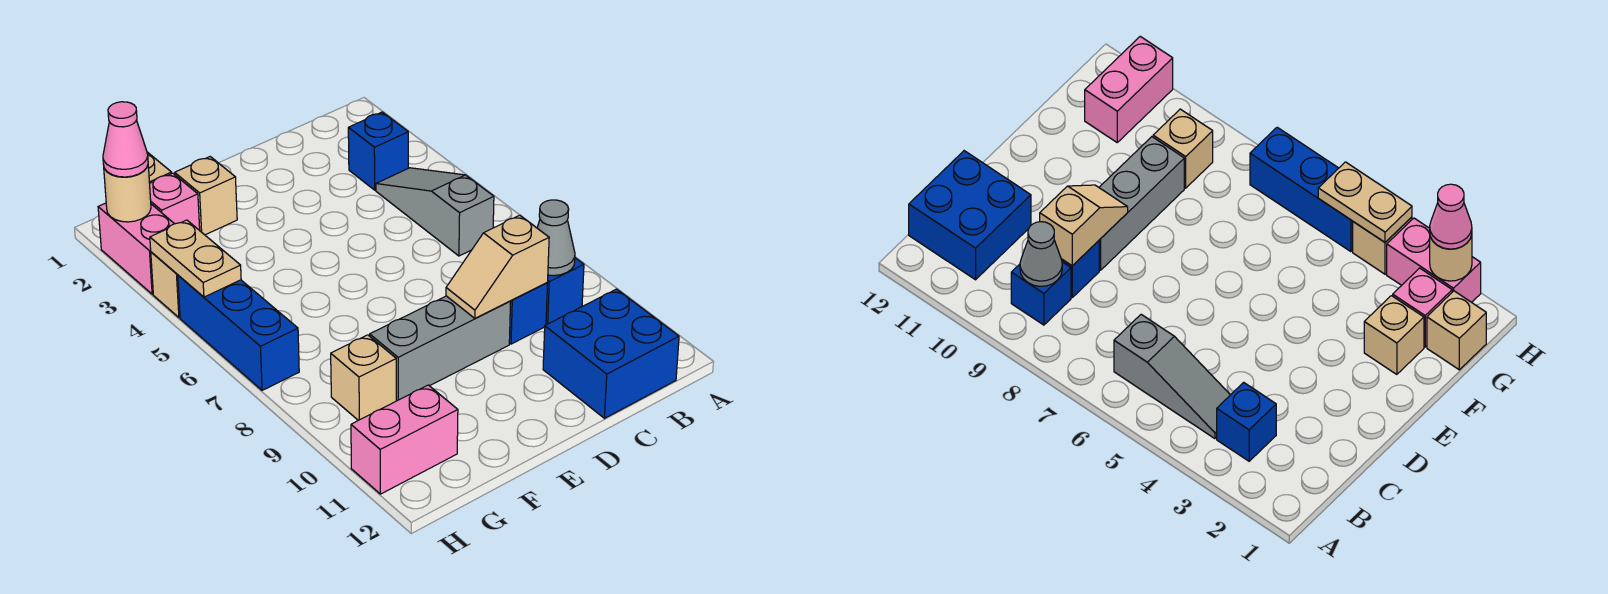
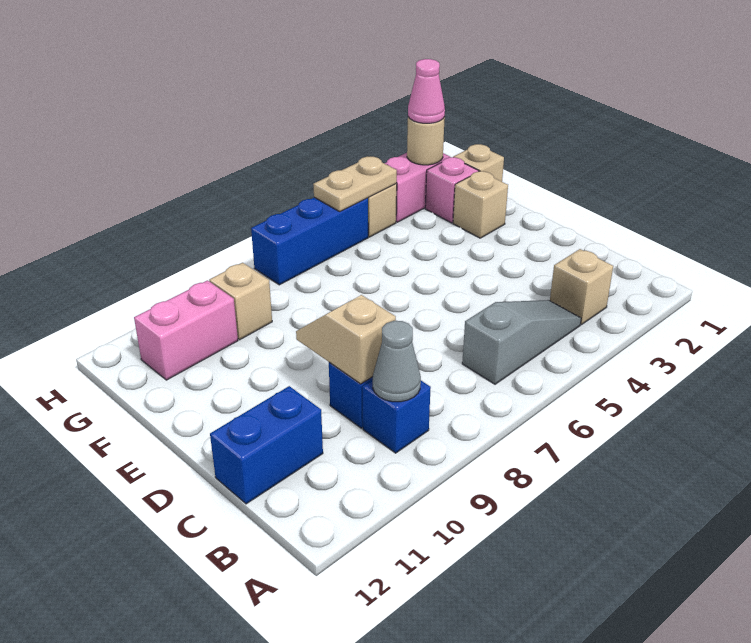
blue brick B3 level 1 -> tan brick B3 level 1
blue brick B11:C12 level 1 -> blue brick C11:C12 level 1
grey brick D9:F9 level 1 -> none
pink brick G11:H11 level 1 -> pink brick G10:G11 level 1

